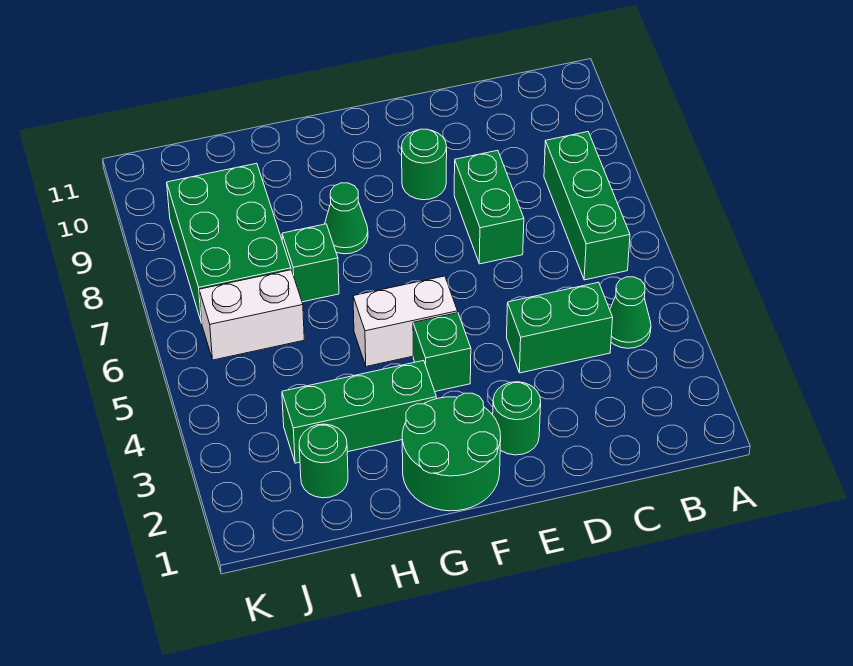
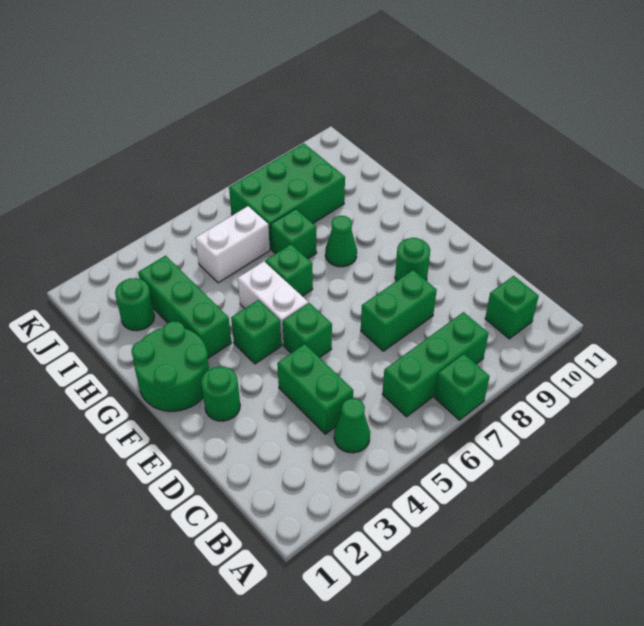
none -> green brick A7 level 1
none -> green brick B10 level 1
none -> green brick E5 level 1
none -> green brick G6 level 1
white brick I6:J6 level 1 -> white brick I5:I6 level 1

